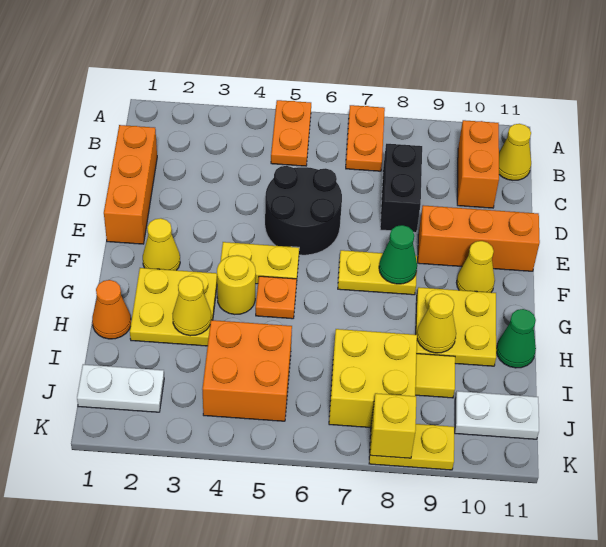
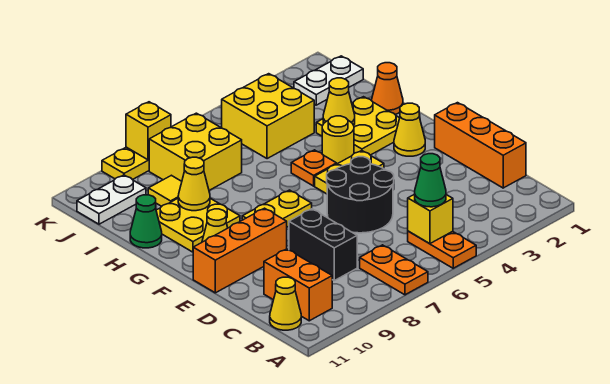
none -> yellow brick B5 level 2
green cone F8 level 2 -> green cone B5 level 3
orange brick I4:J5 level 1 -> yellow brick I4:J5 level 1

